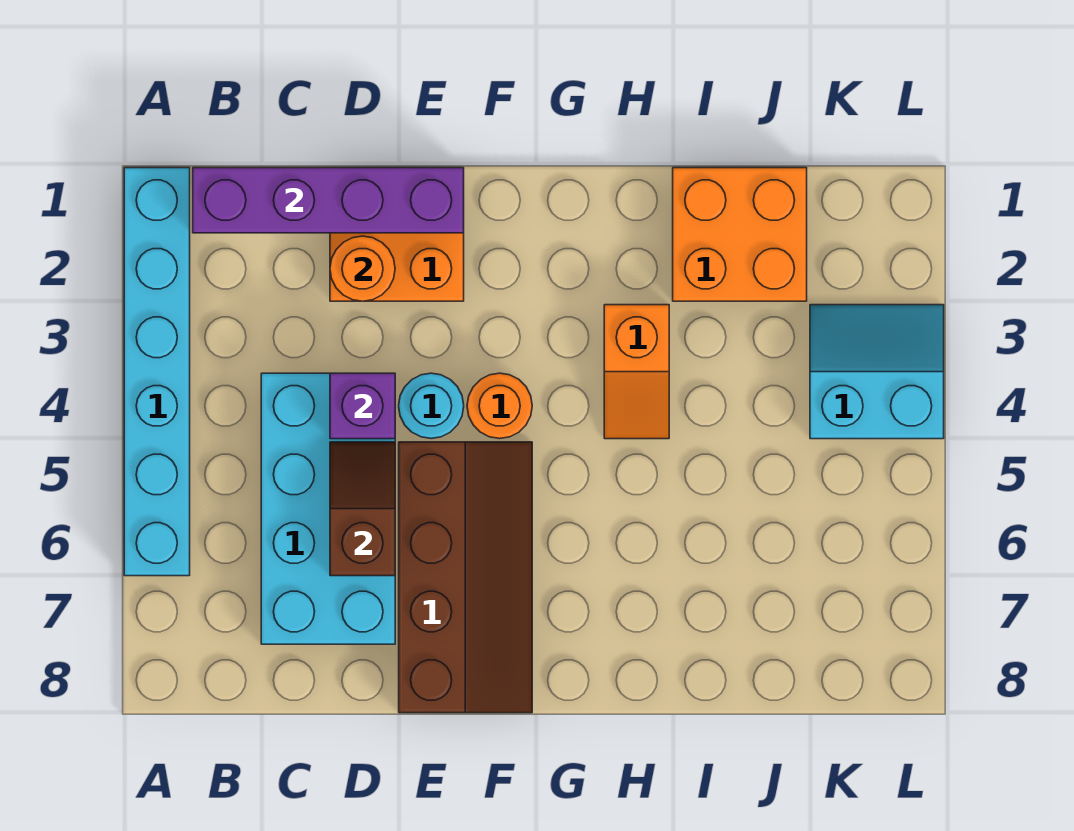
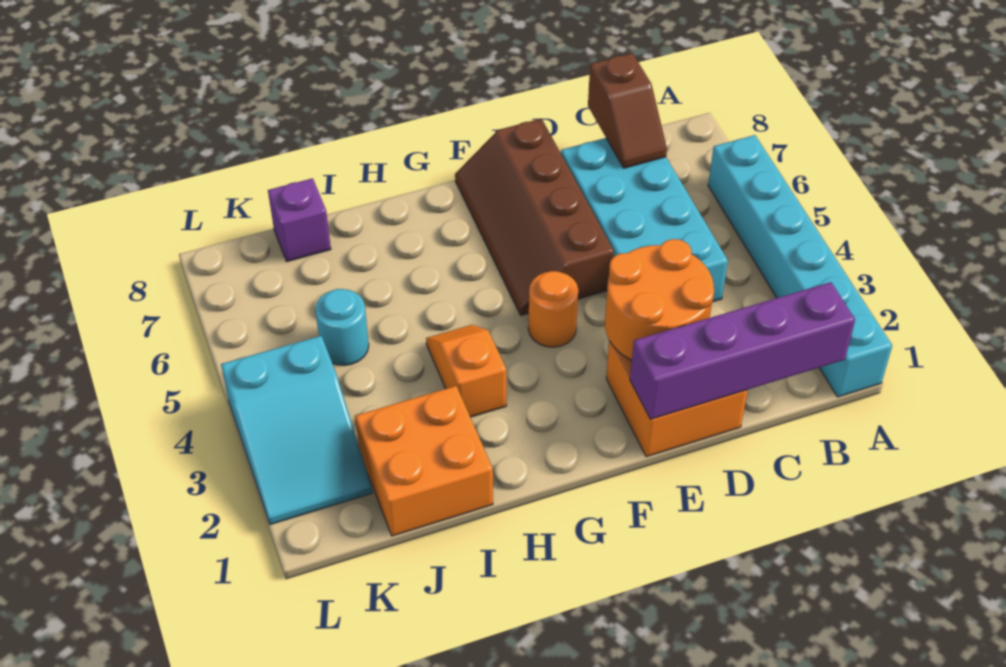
orange round brick D2 level 2 -> orange round brick D2:E3 level 2
purple brick D4 level 2 -> purple brick J8 level 1
brown slope D5:D6 level 2 top 6 -> brown slope C7:C8 level 2 top 8
cyan round brick E4 level 1 -> cyan round brick J5 level 1
cyan slope K3:L4 level 1 top 4 -> cyan slope K2:L4 level 1 top 4

